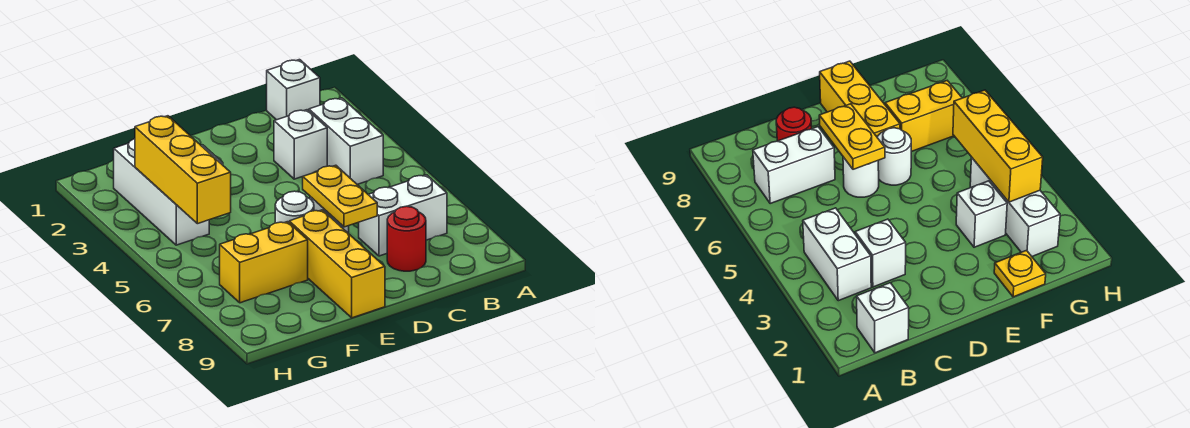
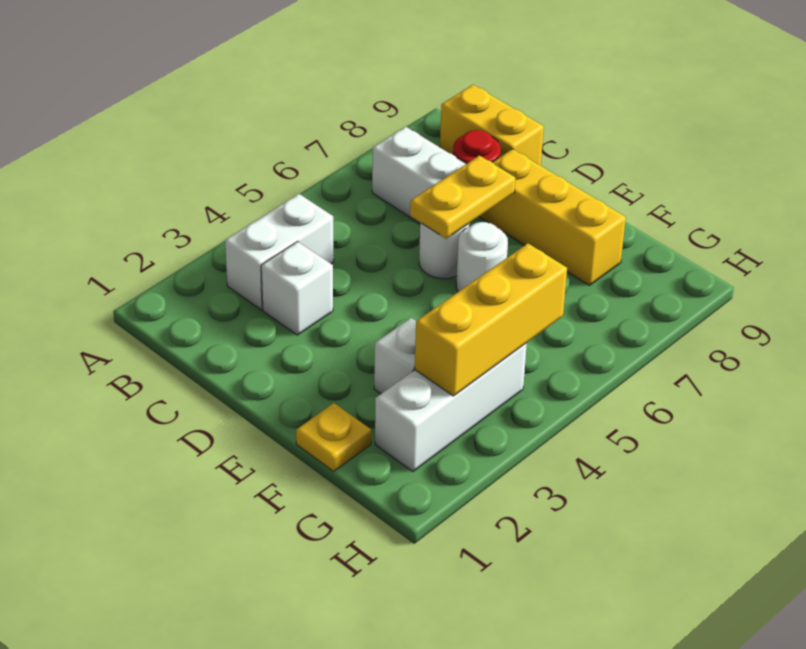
white brick B1 level 1 -> none
yellow brick E7:E9 level 1 -> yellow brick D8:F8 level 1
yellow brick F7:G7 level 1 -> yellow brick B9:C9 level 1

